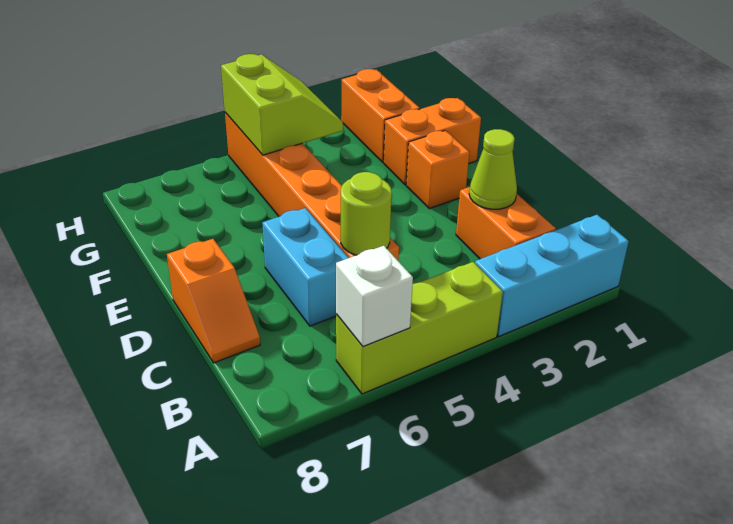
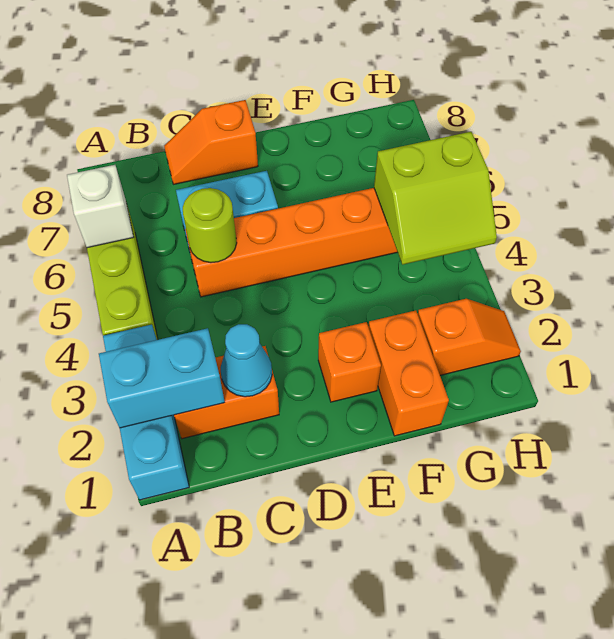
none -> cyan brick A2:B2 level 2
lime cone C2 level 2 -> cyan cone C2 level 2
orange brick G2:H2 level 1 -> orange slope G2:H2 level 1 top G

